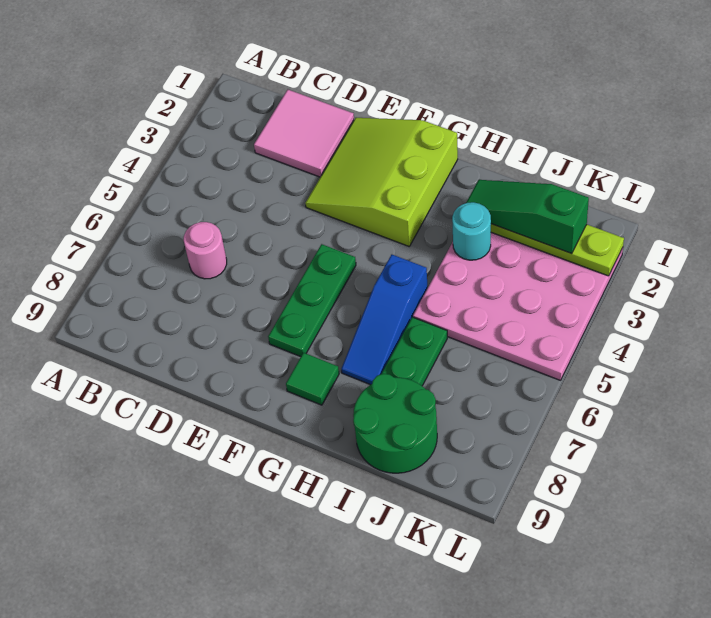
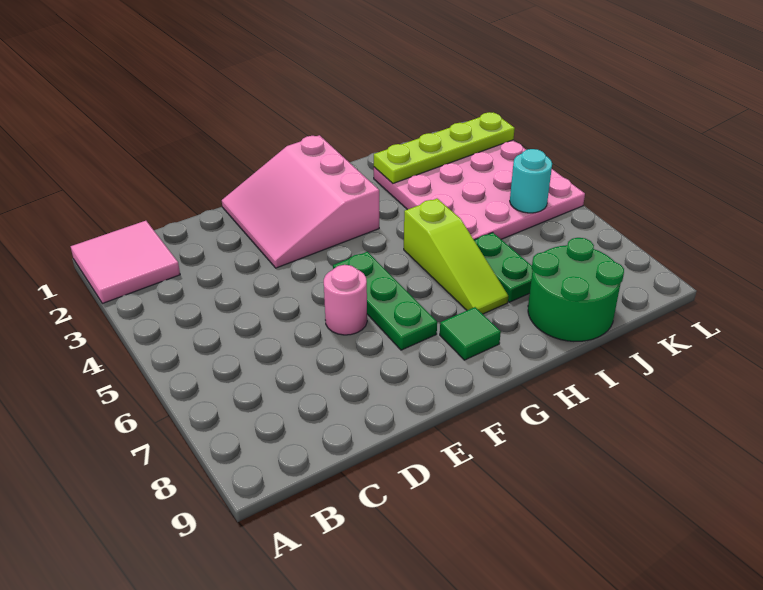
pink tile C1:D2 level 1 -> pink tile A1:B2 level 1
pink round brick C6 level 1 -> pink round brick E6 level 1
lime slope E1:G3 level 1 top G -> pink slope E1:G3 level 1 top G
blue slope H5:H7 level 1 top 5 -> lime slope H5:H7 level 1 top 5
green slope I2:K2 level 3 top K -> none
cyan round brick I3 level 2 -> cyan round brick K5 level 2

